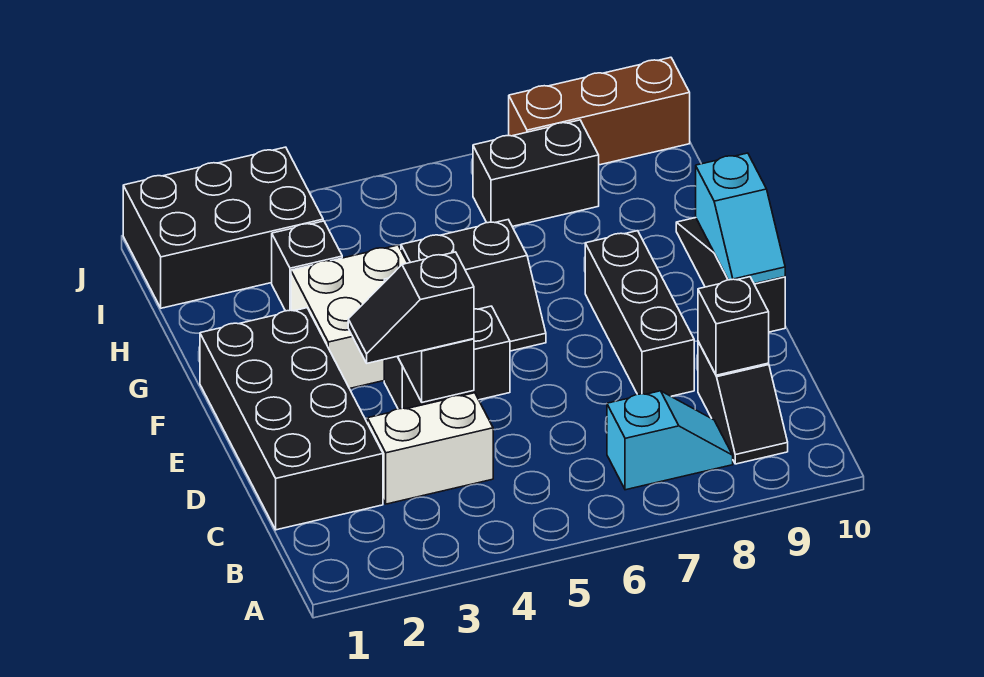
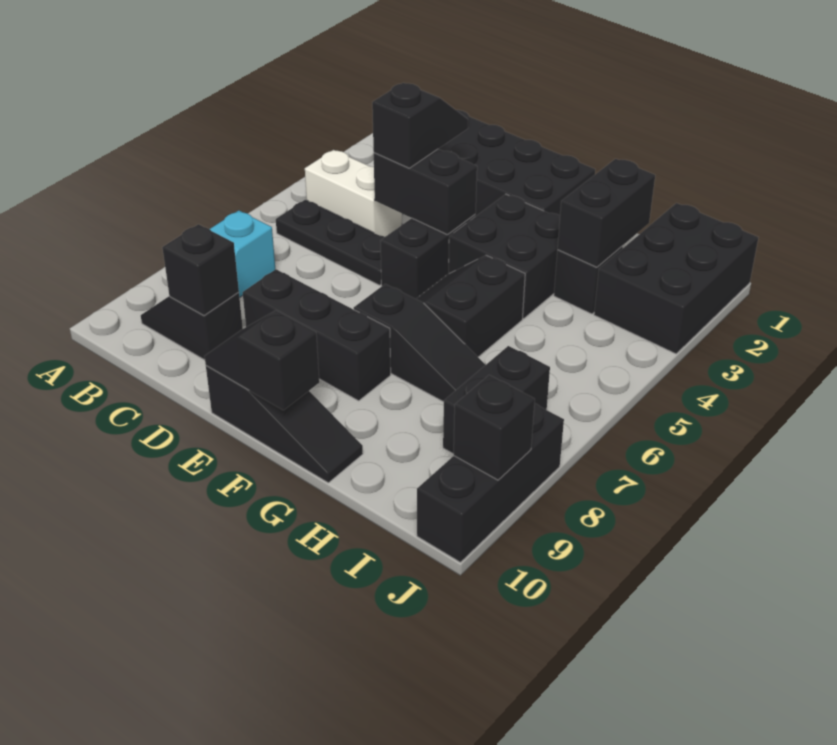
none -> black plate B5:D5 level 1
white brick C3:C4 level 1 -> white brick B4:C4 level 1
cyan slope E10:F10 level 2 top F -> black slope E10:F10 level 2 top F
white brick F3:G4 level 1 -> black brick F3:G4 level 1
none -> black slope F7:H7 level 1 top F
none -> black brick H2:H3 level 2
brown brick J8:J10 level 1 -> black brick J8:J10 level 1
none -> black brick J9 level 2

